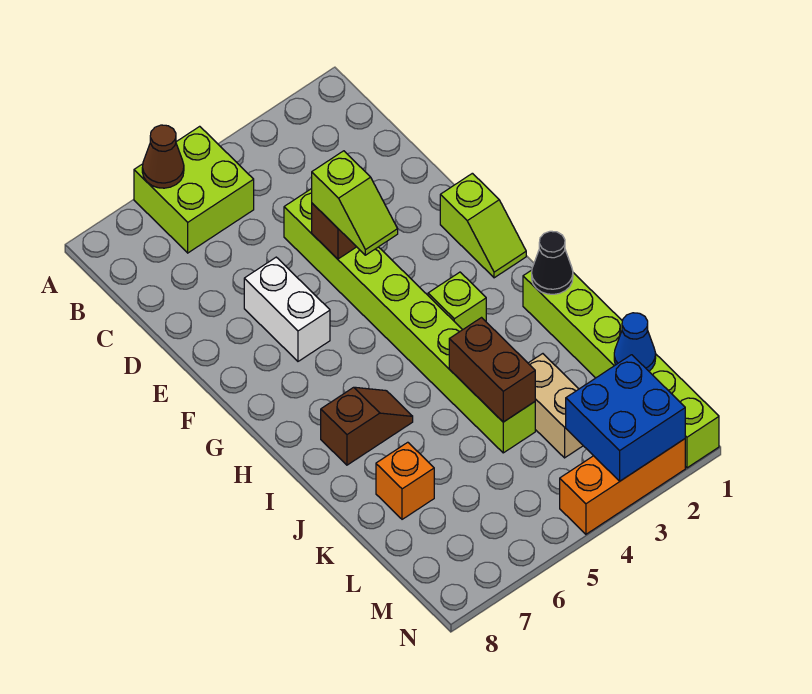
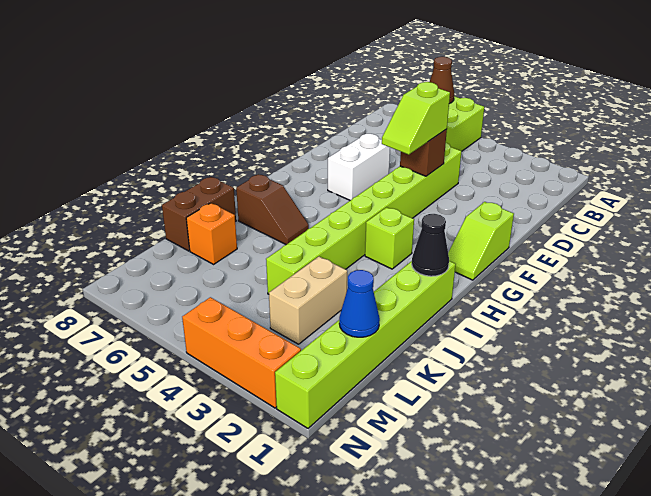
brown brick J4:K4 level 2 -> brown brick J8:K8 level 1
blue brick M2:N3 level 2 -> none

